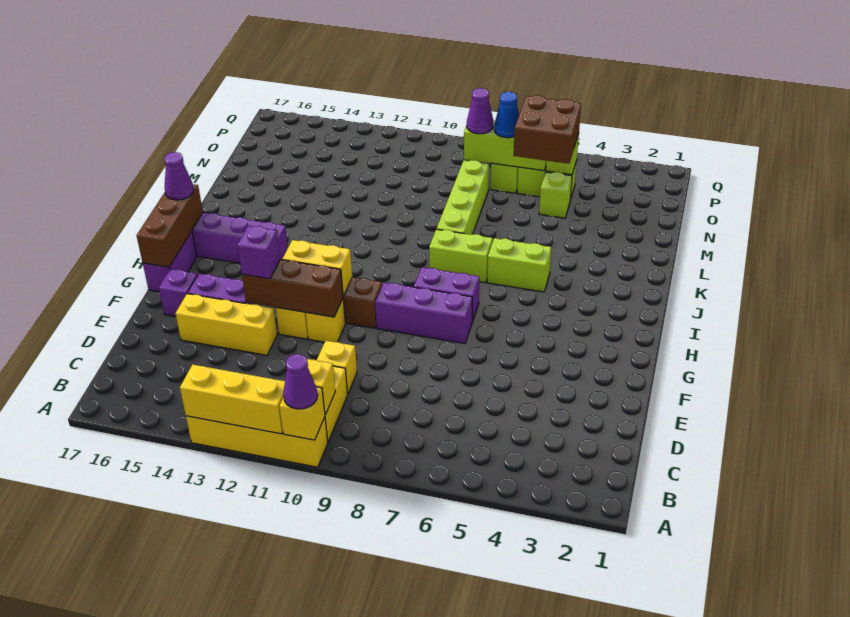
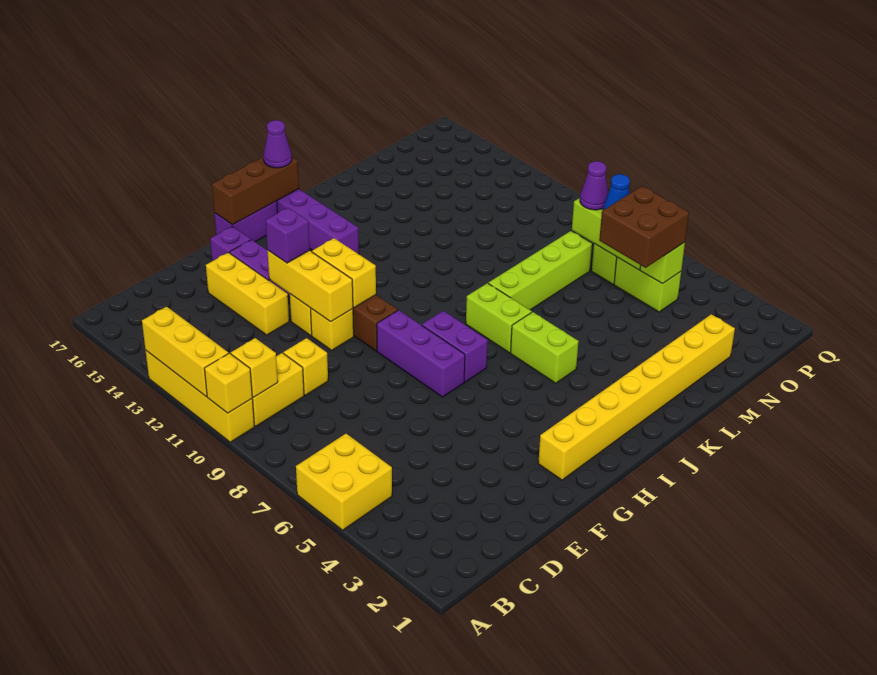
none -> yellow brick A5:B6 level 1
purple cone A10 level 3 -> none
brown brick F11:F13 level 2 -> yellow brick F11:F13 level 2
none -> yellow brick G2:N2 level 1
lime brick N5 level 1 -> none

